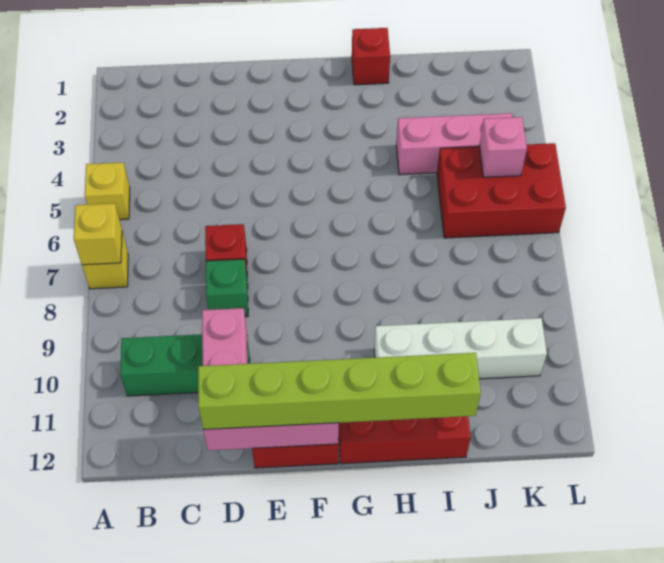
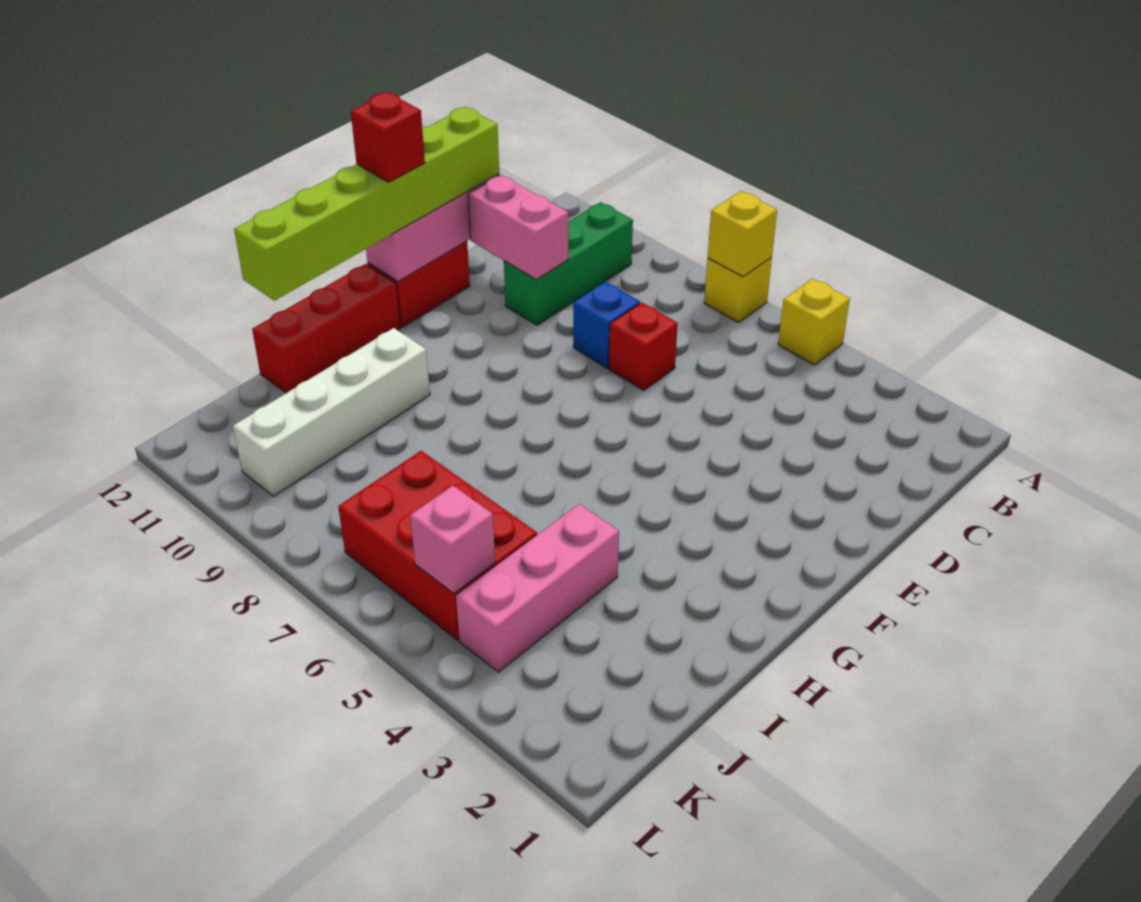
green brick D8 level 1 -> blue brick D8 level 1
red brick H1 level 1 -> red brick F12 level 4
red brick J5:L6 level 1 -> red brick J5:K7 level 1

